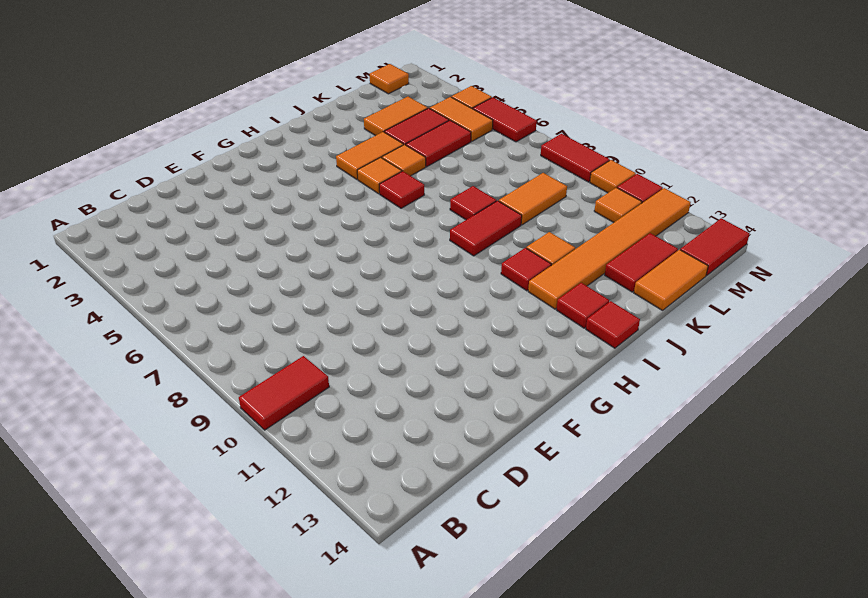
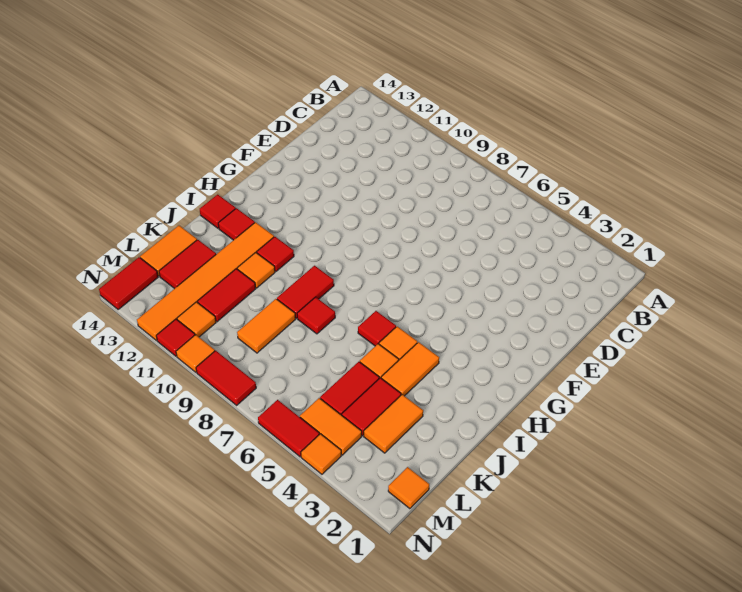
red tile A10:B10 level 1 -> red tile K11:L11 level 1

